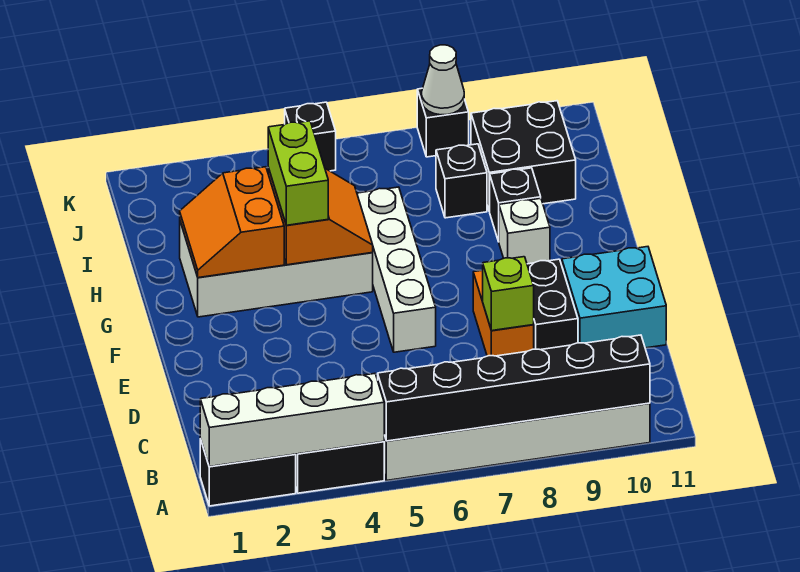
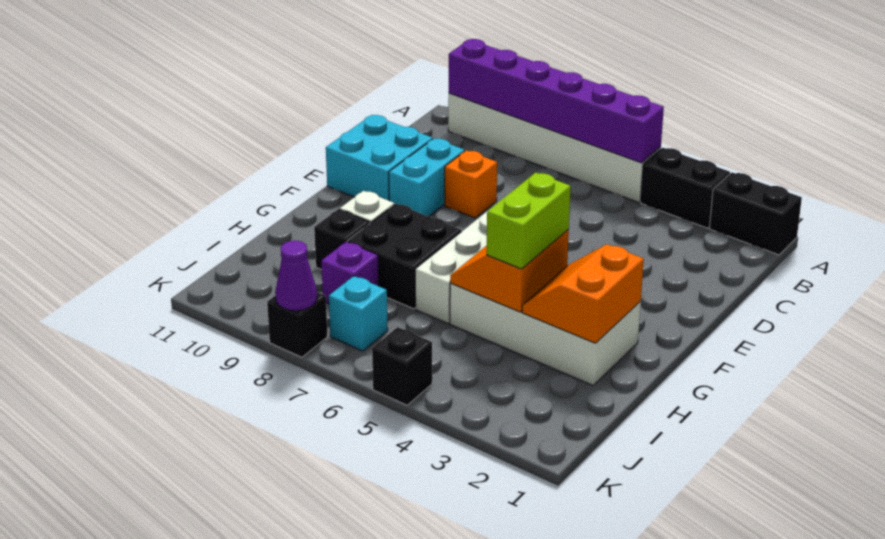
white brick A1:A4 level 2 -> none
black brick A5:A10 level 2 -> purple brick A5:A10 level 2
orange brick D8:E8 level 1 -> orange brick D8 level 1
lime brick D8 level 2 -> none
black brick D9:E9 level 1 -> cyan brick D9:E9 level 1
orange slope G2:H3 level 2 top 3 -> orange slope G2:H3 level 2 top 2
black brick I8 level 1 -> purple brick I8 level 1
black brick I9:J10 level 1 -> black brick G7:H8 level 1
none -> cyan brick J7 level 1
white cone K8 level 2 -> purple cone K8 level 2

